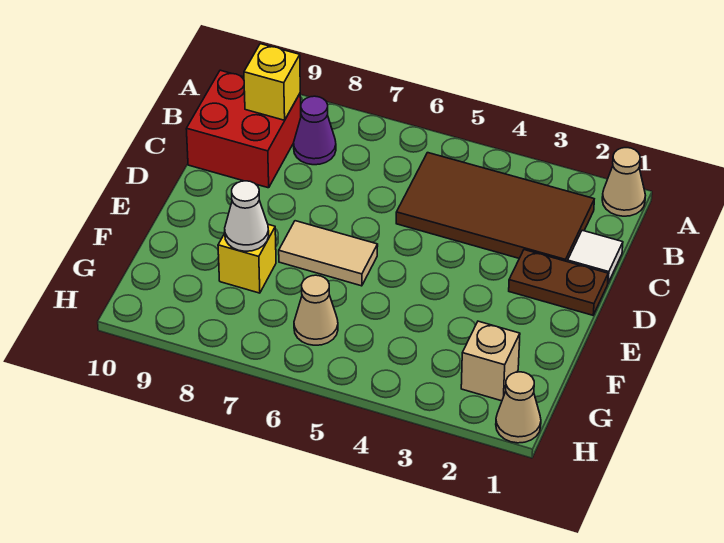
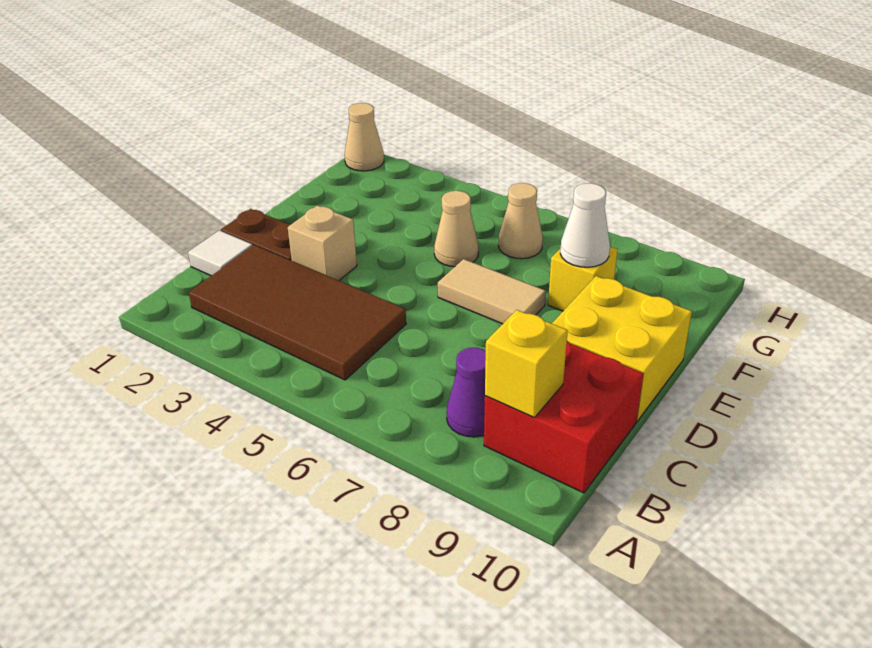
tan cone A1 level 1 -> tan cone F5 level 1
none -> yellow brick D9:E10 level 1
tan brick G2 level 1 -> tan brick D3 level 1

